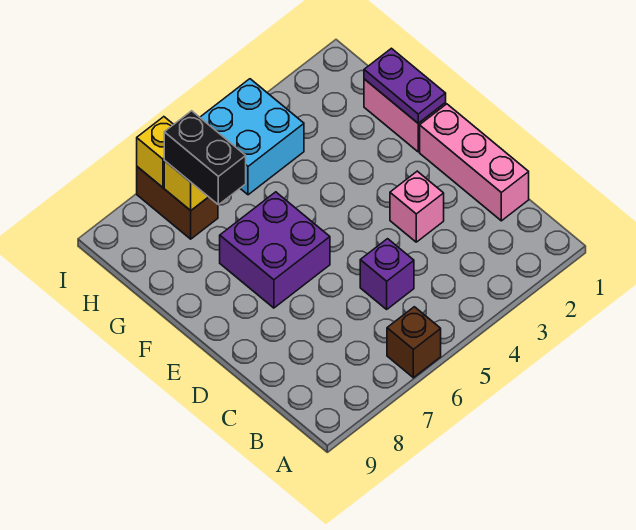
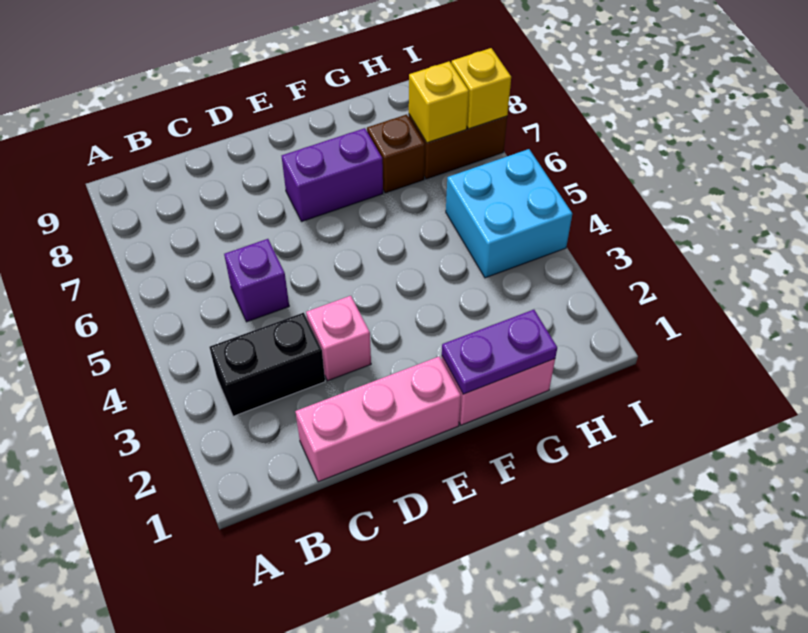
brown brick A6 level 1 -> brown brick G7 level 1
purple brick E6:F7 level 1 -> purple brick E7:F7 level 1
black brick G7:H7 level 3 -> black brick B3:C3 level 1

